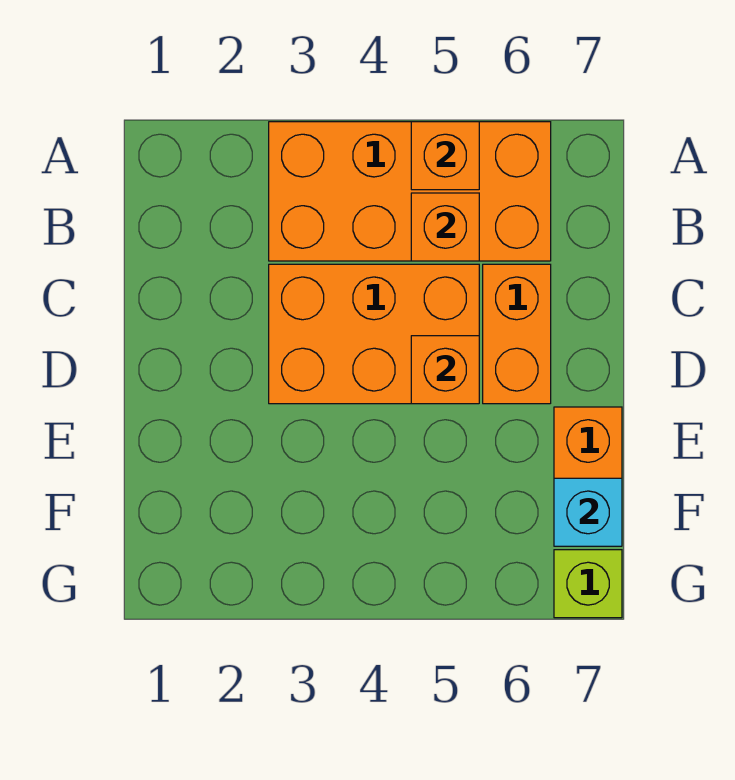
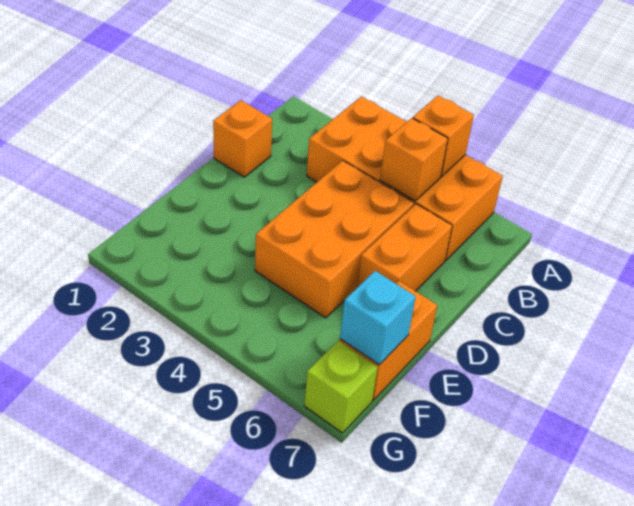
orange brick C3:D5 level 1 -> orange brick C4:E5 level 1
orange brick D5 level 2 -> orange brick C1 level 1

